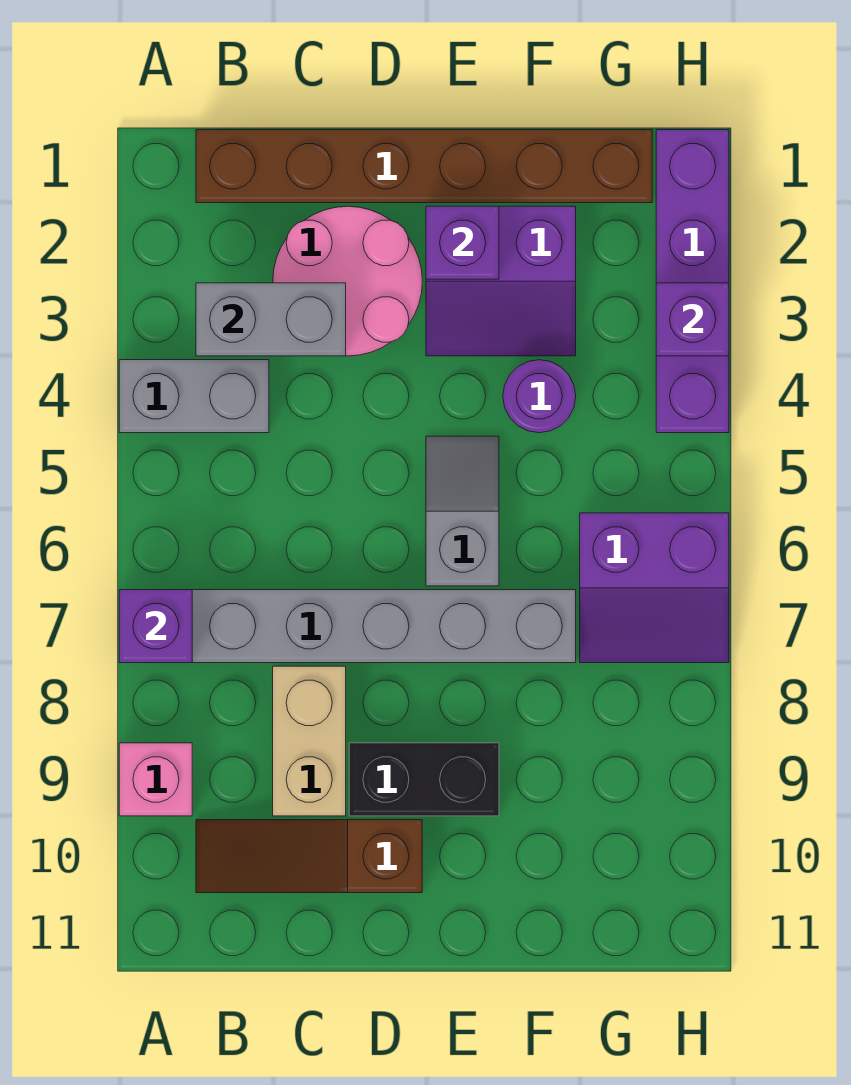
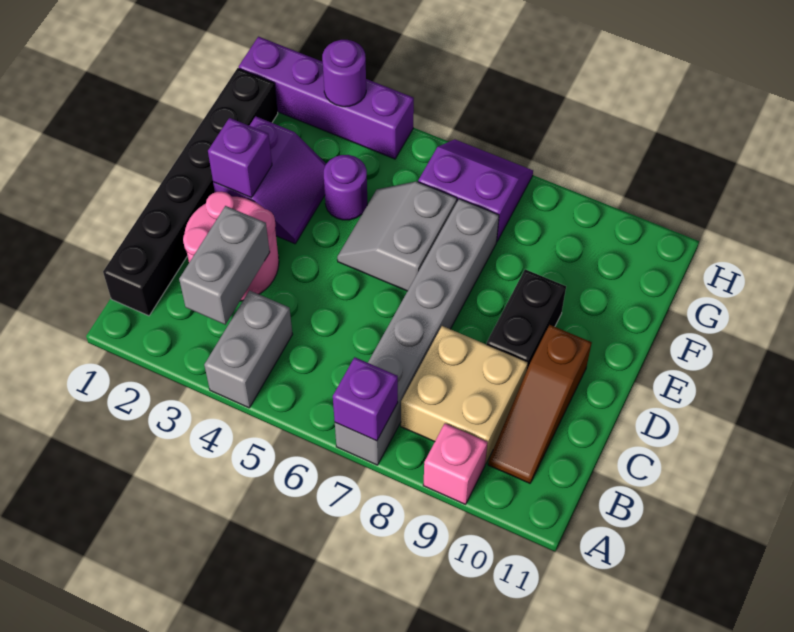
brown brick B1:G1 level 1 -> black brick B1:G1 level 1
tan brick C8:C9 level 1 -> tan brick B8:C9 level 1
grey slope E5:E6 level 1 top 6 -> grey slope E5:F6 level 1 top 6
purple slope G6:H7 level 1 top 6 -> purple slope G6:H7 level 1 top G
purple brick H3 level 2 -> purple round brick H3 level 2

